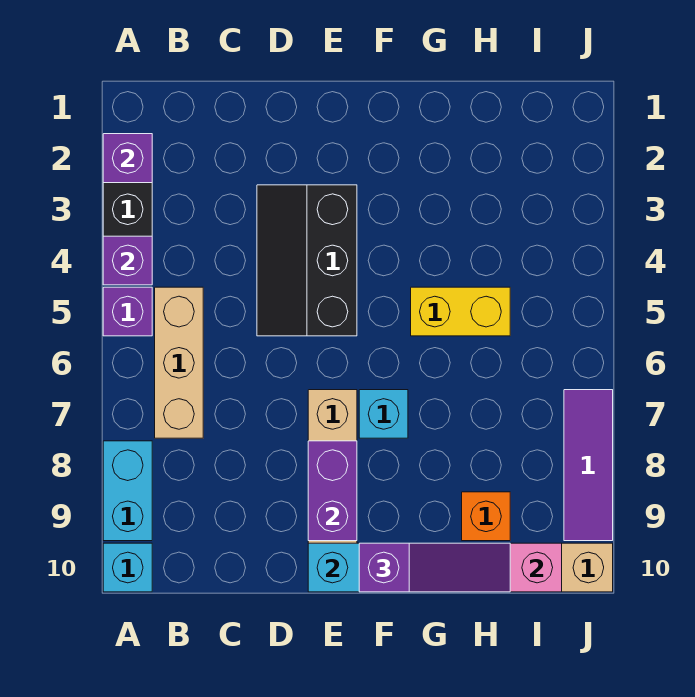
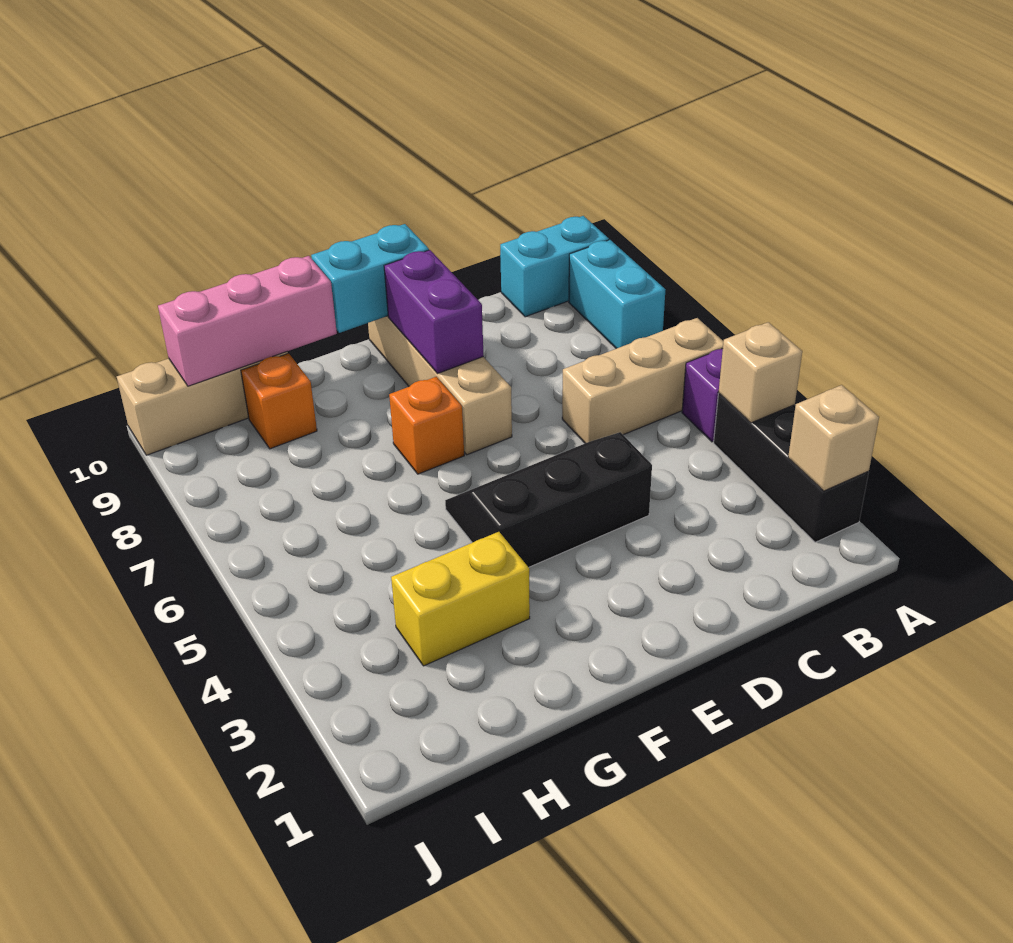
purple brick A2 level 2 -> tan brick A2 level 2
purple brick A4 level 2 -> tan brick A4 level 2
cyan brick A10 level 1 -> cyan brick A10:B10 level 1
tan brick B5:B7 level 1 -> tan brick A6:C6 level 1
black slope D3:E5 level 1 top E -> black slope D4:F5 level 1 top 4
cyan brick F7 level 1 -> orange brick F7 level 1
purple slope F10:H10 level 3 top F -> none
yellow brick G5:H5 level 1 -> yellow brick G3:H3 level 1
purple tile J7:J9 level 1 -> none

